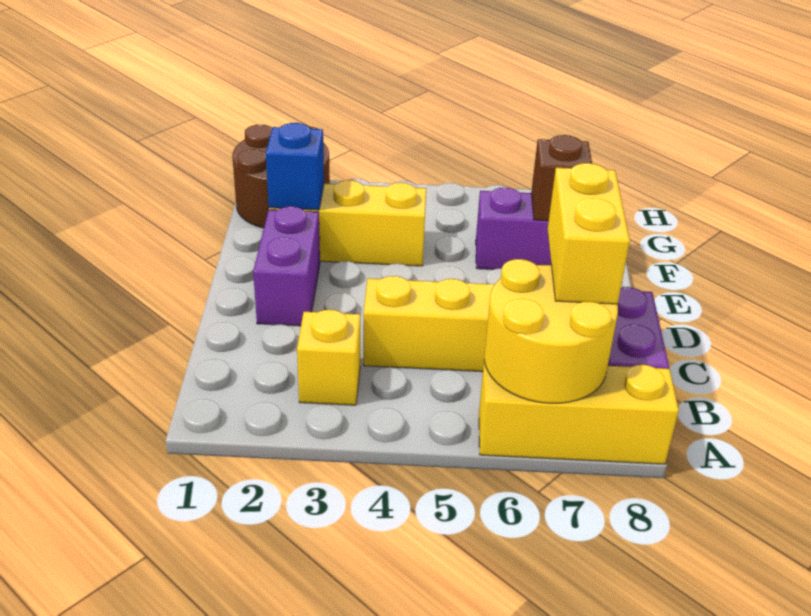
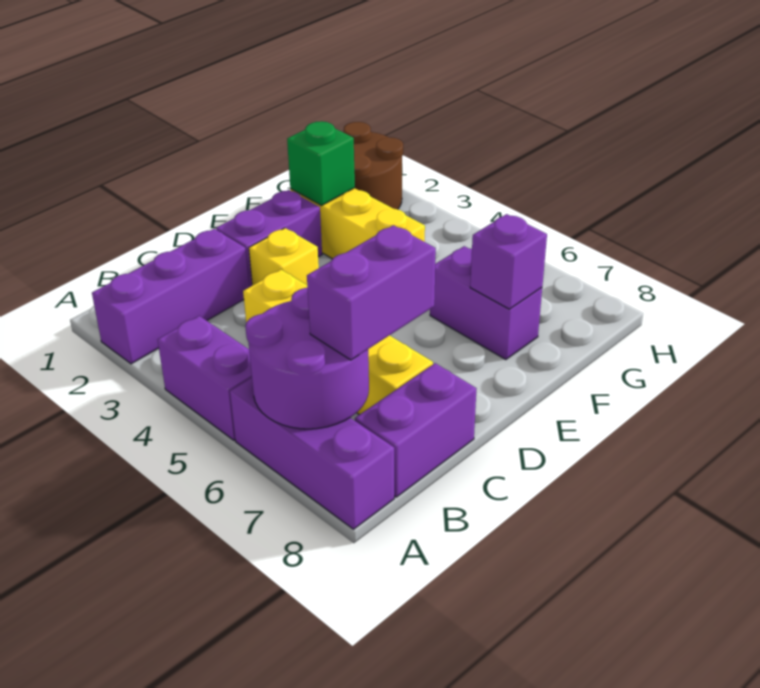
none -> purple brick A2:C2 level 1
none -> purple brick A4:A5 level 1
yellow brick A6:A8 level 1 -> purple brick A6:A8 level 1
yellow round brick A6:B7 level 2 -> purple round brick A6:B7 level 2
yellow brick B3 level 1 -> yellow brick D3 level 1
yellow brick B7:C7 level 3 -> purple brick B7:C7 level 3
blue brick F2 level 2 -> green brick F2 level 2
brown brick F7 level 2 -> purple brick F7 level 2

